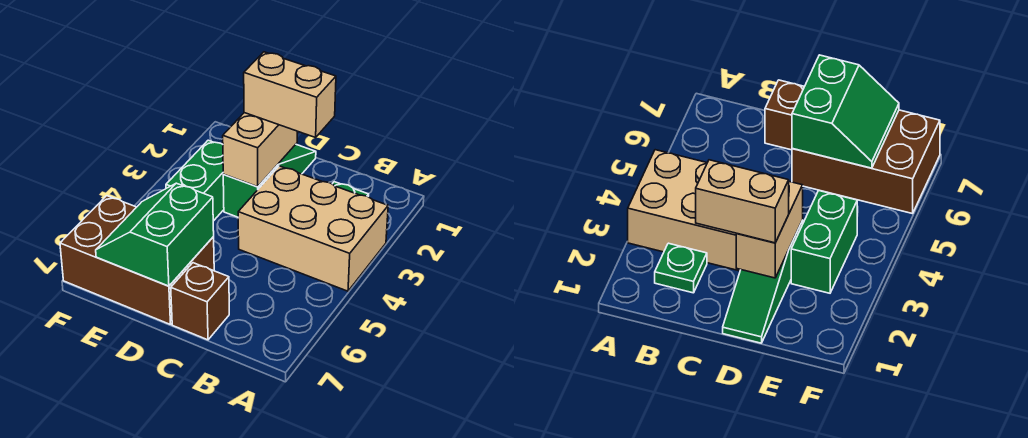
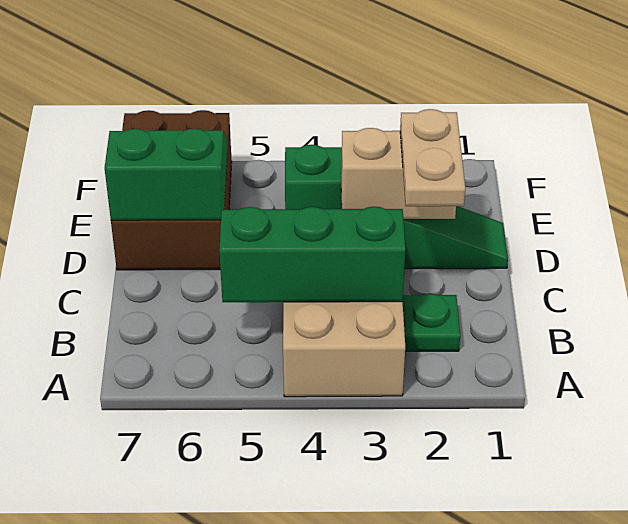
none -> green brick B3:B5 level 2
tan brick C2:D2 level 3 -> tan plate C2:D2 level 3
brown brick C7 level 1 -> none

